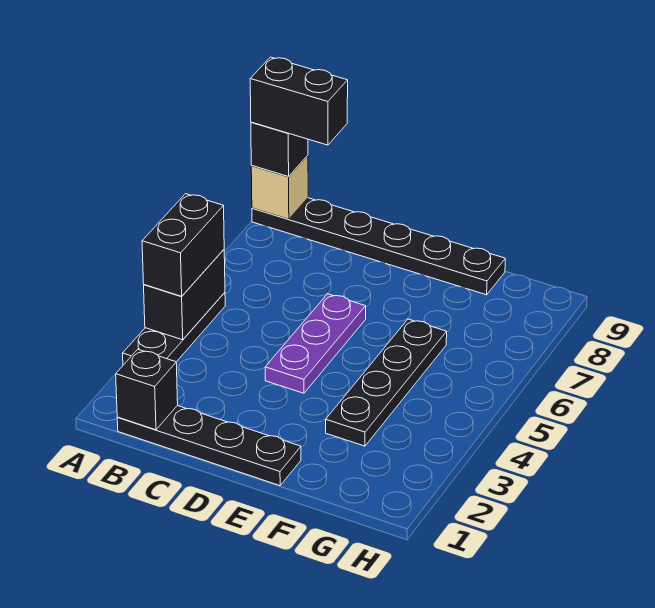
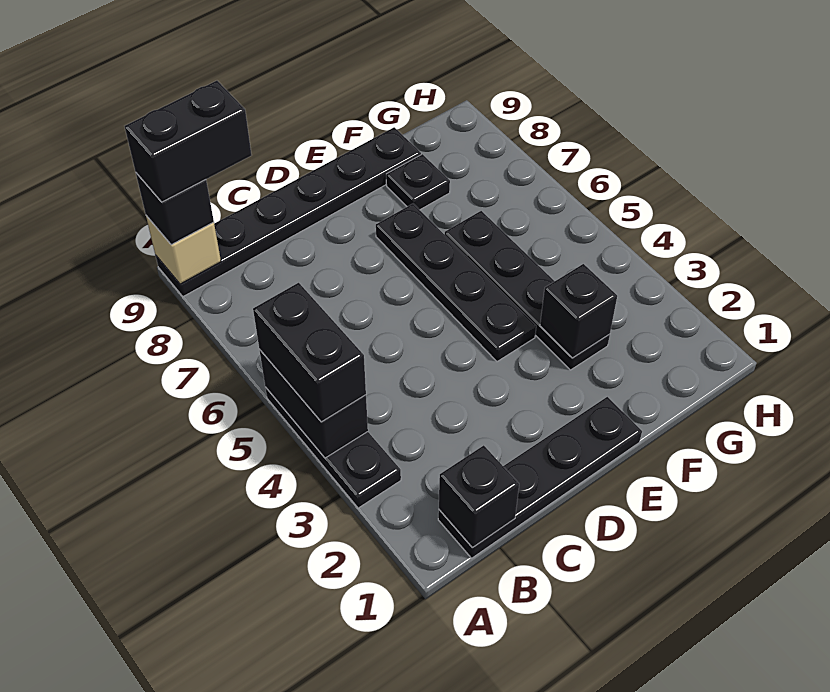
purple plate D4:D6 level 1 -> none
none -> black plate E4:E7 level 1
none -> black brick F3 level 2
none -> black plate F8 level 1

